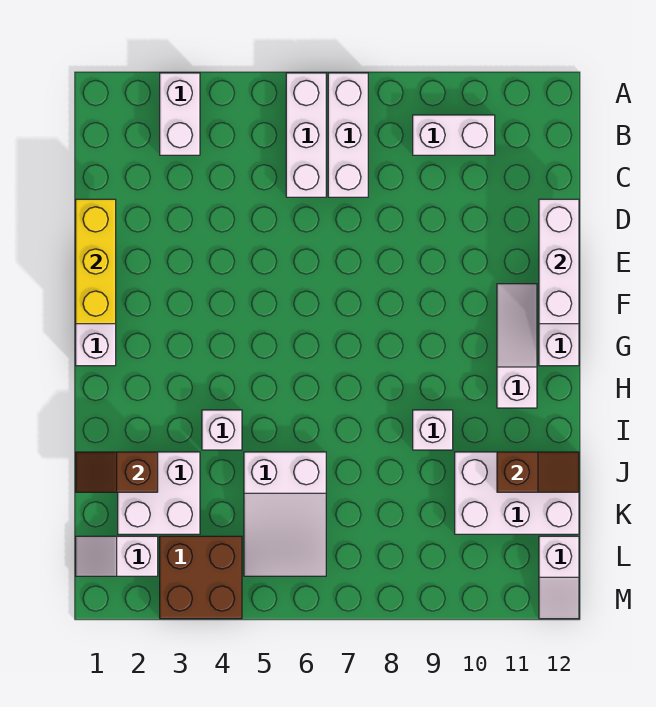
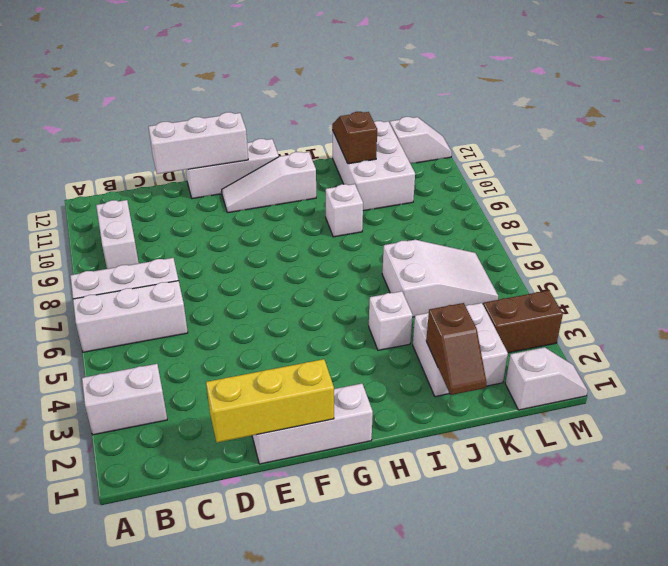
white slope L1:L2 level 1 top 2 -> white slope L1:M1 level 1 top L
brown brick L3:M4 level 1 -> brown brick L3:M3 level 1

